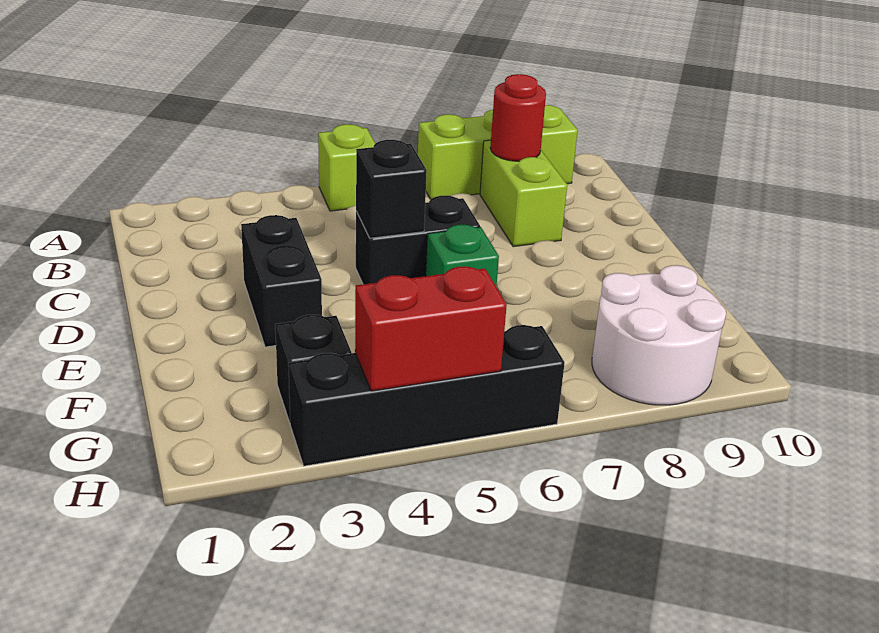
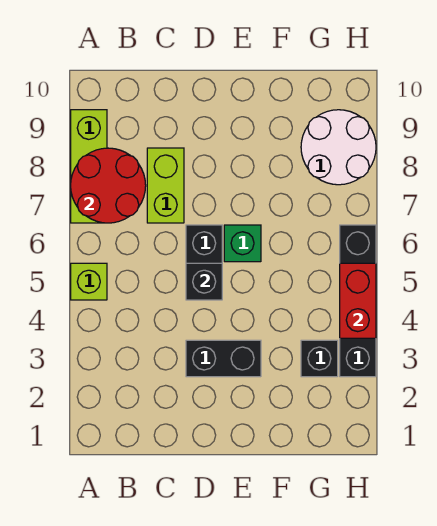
lime brick B8:C8 level 1 -> lime brick C7:C8 level 1
red round brick B8 level 2 -> red round brick A7:B8 level 2

